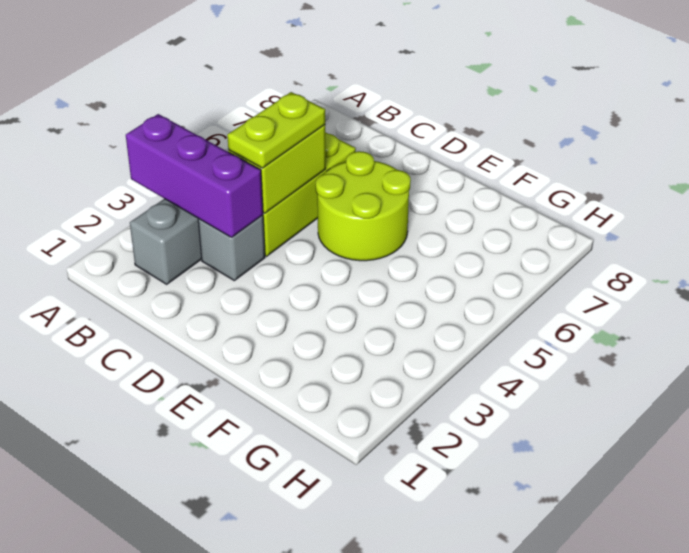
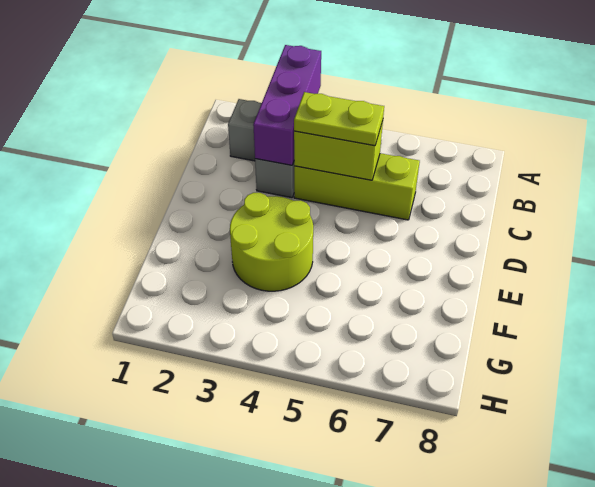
lime round brick D5:E6 level 1 -> lime round brick E3:F4 level 1

